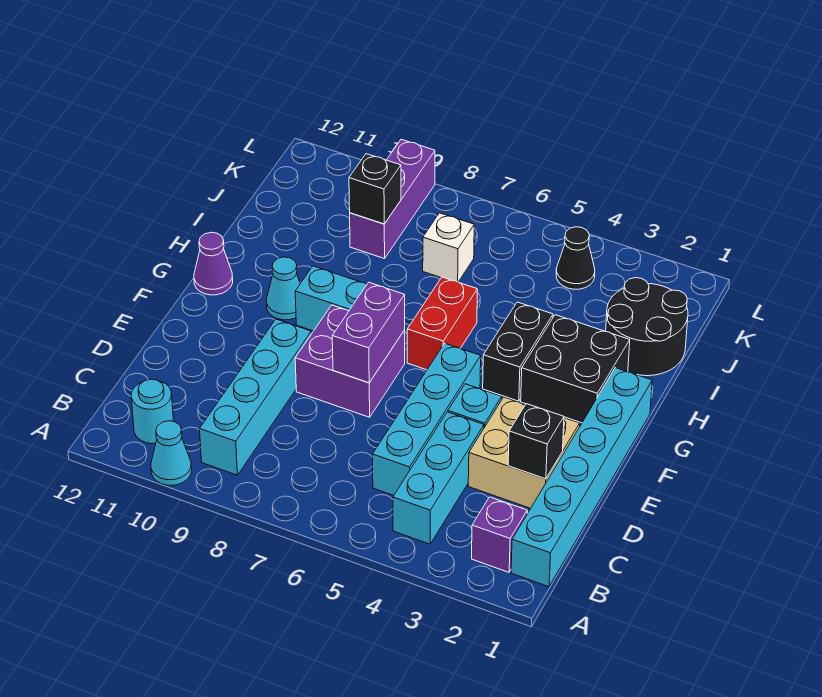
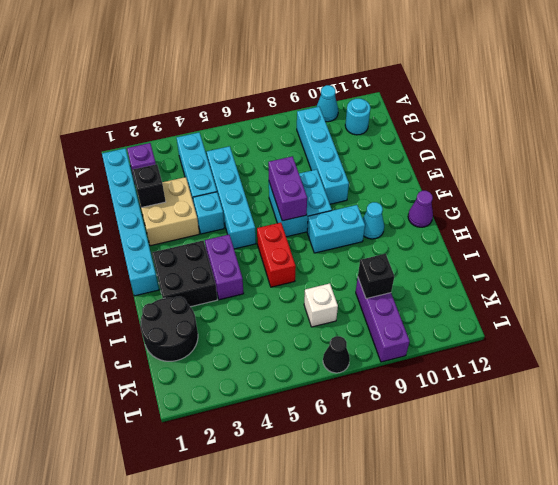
purple brick E7:F8 level 1 -> cyan brick E7:F8 level 1
black brick G4:H4 level 1 -> purple brick G4:H4 level 1
black cone K4 level 1 -> black cone L7 level 1

